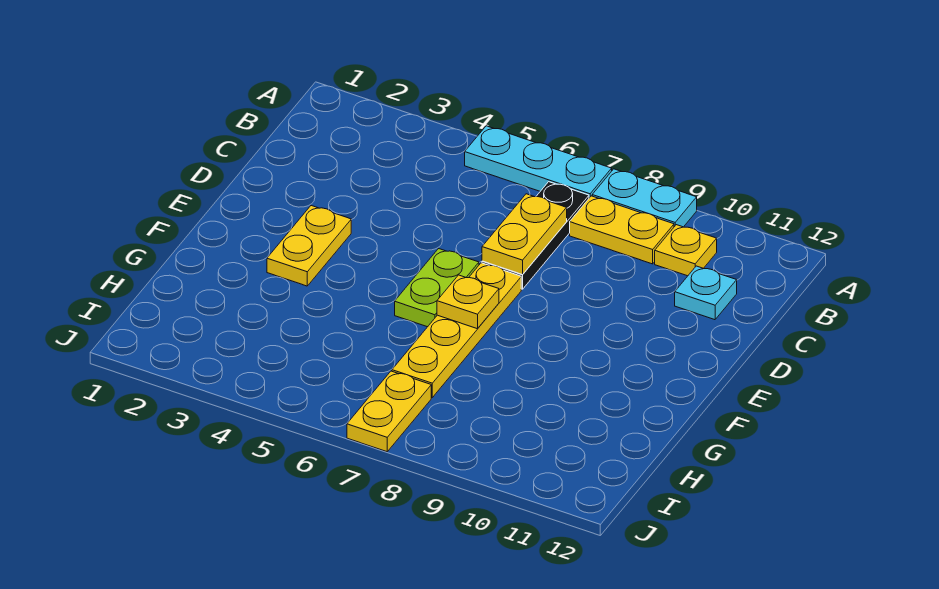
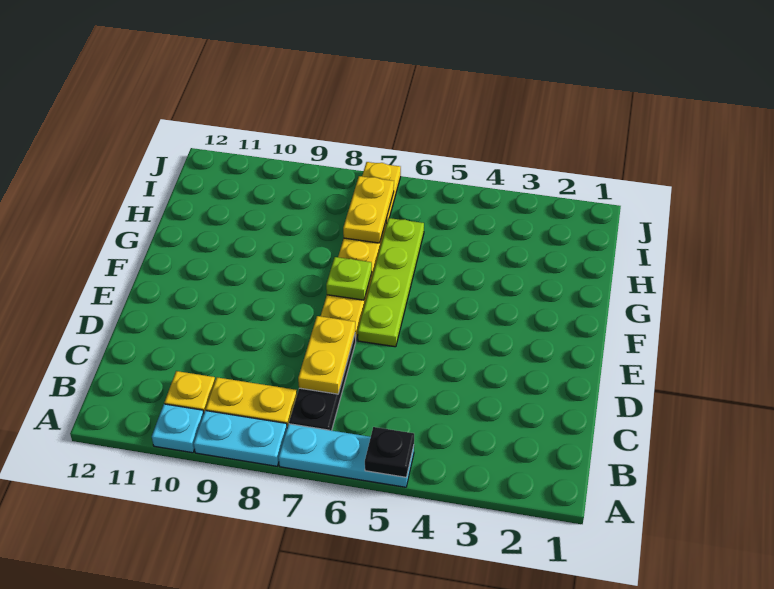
none -> black plate A5 level 2
cyan plate C11 level 1 -> cyan plate A10 level 1
yellow plate E3:F3 level 1 -> yellow plate H7:I7 level 2
lime plate E6:F6 level 1 -> lime plate E6:H6 level 1
yellow plate F7 level 2 -> lime plate F7 level 2

